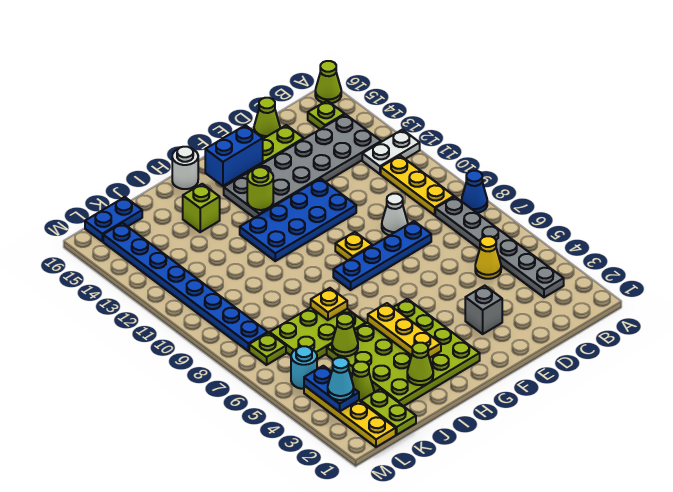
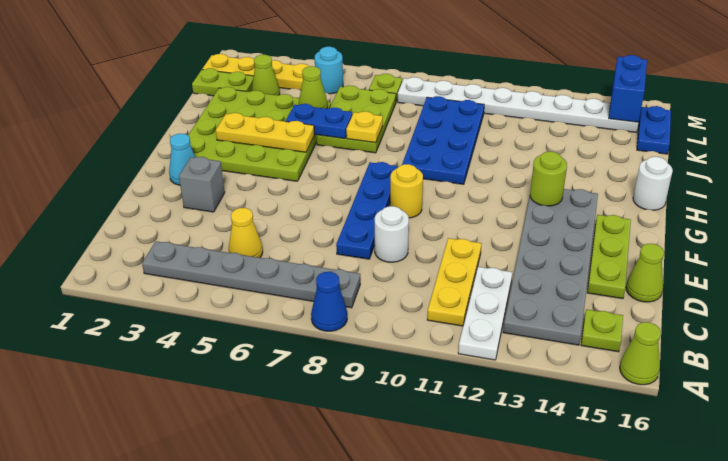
white plate A12:B12 level 1 -> white plate A12:C12 level 1
yellow plate B9:B11 level 1 -> yellow plate B11:D11 level 1
white cone D9 level 1 -> white round brick D9 level 1
blue plate E11:H12 level 1 -> blue plate H9:K10 level 1
yellow plate F9 level 1 -> yellow round brick F9 level 1
blue brick F15:G15 level 2 -> blue brick L15:M15 level 2
lime cone I2 level 2 -> none
lime brick I14 level 1 -> none
blue plate L3:L4 level 2 -> blue plate I5:I6 level 2
cyan cone L3 level 3 -> cyan cone F2 level 1
blue plate L8:L15 level 1 -> white plate L8:L15 level 1

